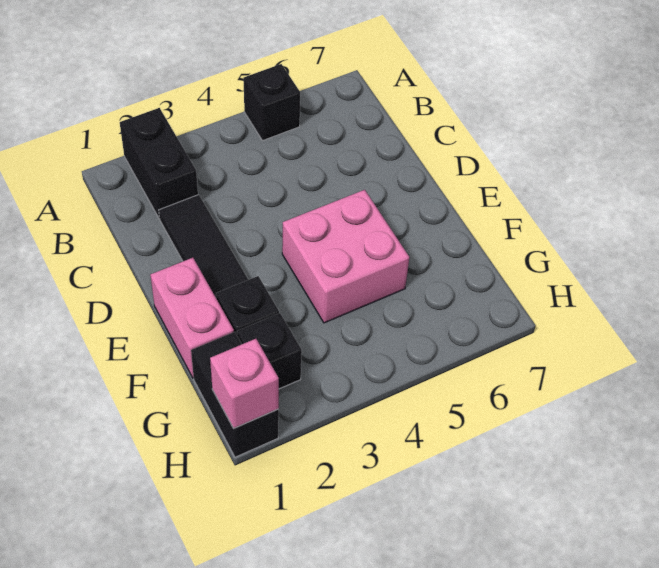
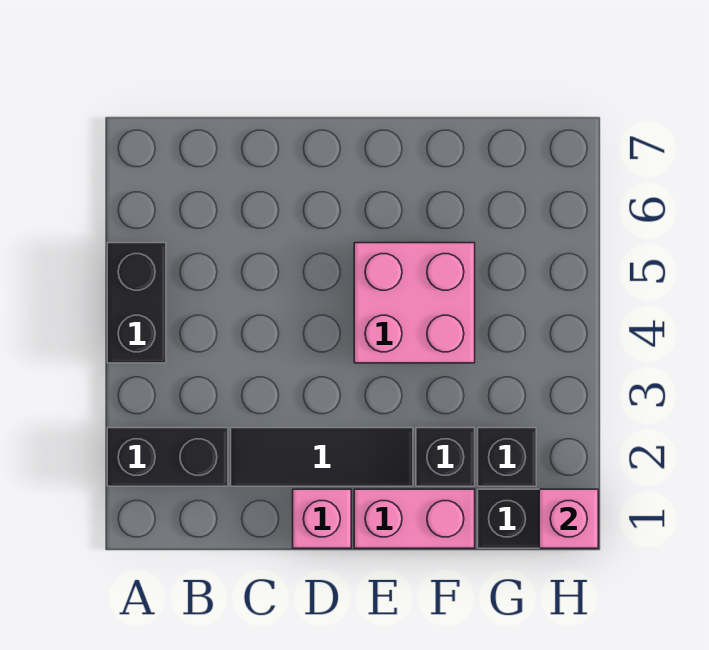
black brick A5 level 1 -> black brick A4:A5 level 1
none -> pink brick D1 level 1

